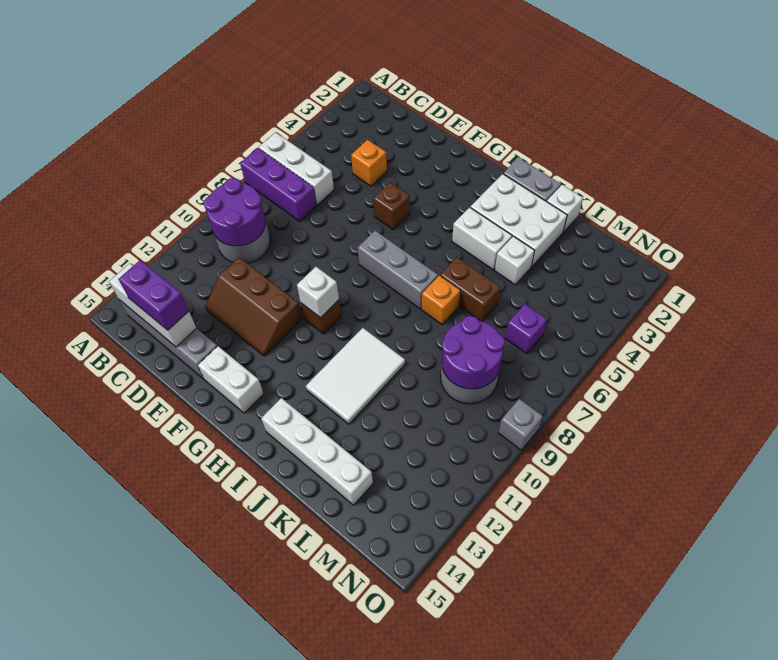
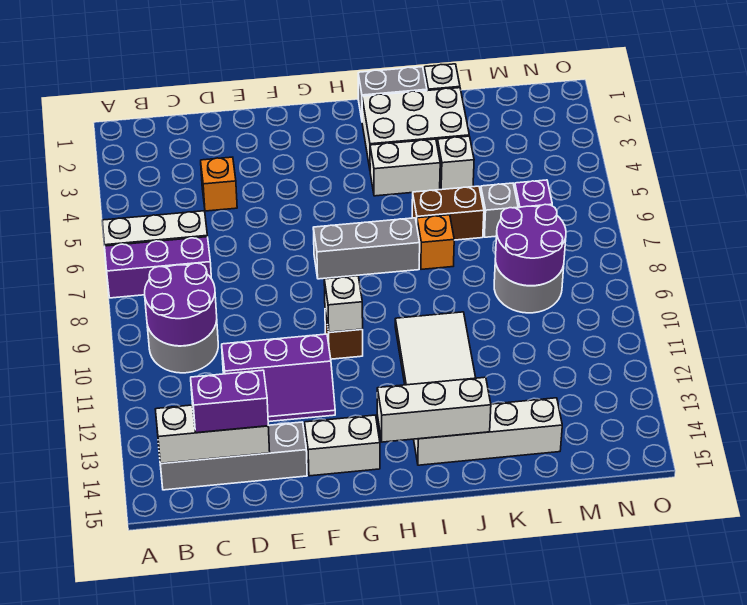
brown slope D11:F12 level 1 top 11 -> purple slope D11:F12 level 1 top 11
brown brick F5 level 1 -> none
none -> white brick H14:J14 level 2
grey brick O9 level 1 -> grey brick L6 level 1

